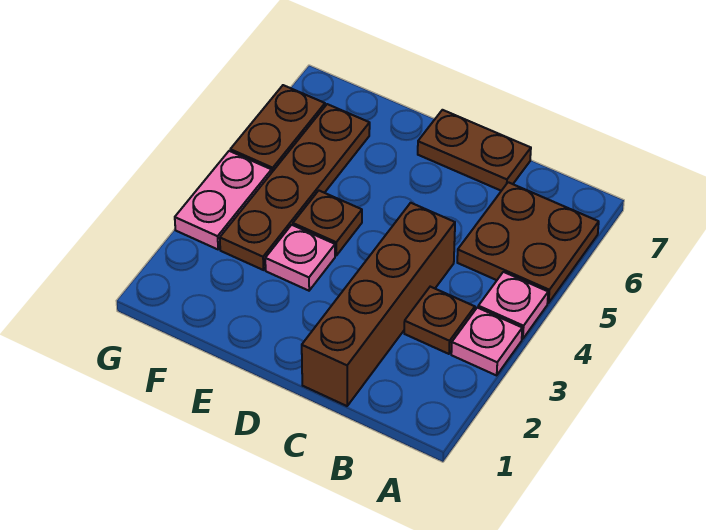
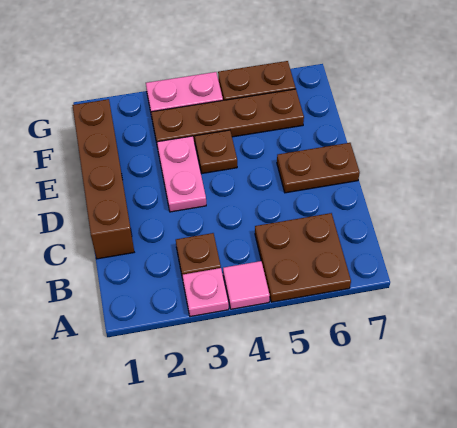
pink plate A4 level 1 -> pink tile A4 level 1
brown brick C1:C4 level 1 -> brown brick C1:F1 level 1
brown plate C7:D7 level 1 -> brown plate D6:D7 level 1
pink plate E3 level 1 -> pink plate D3:E3 level 1

